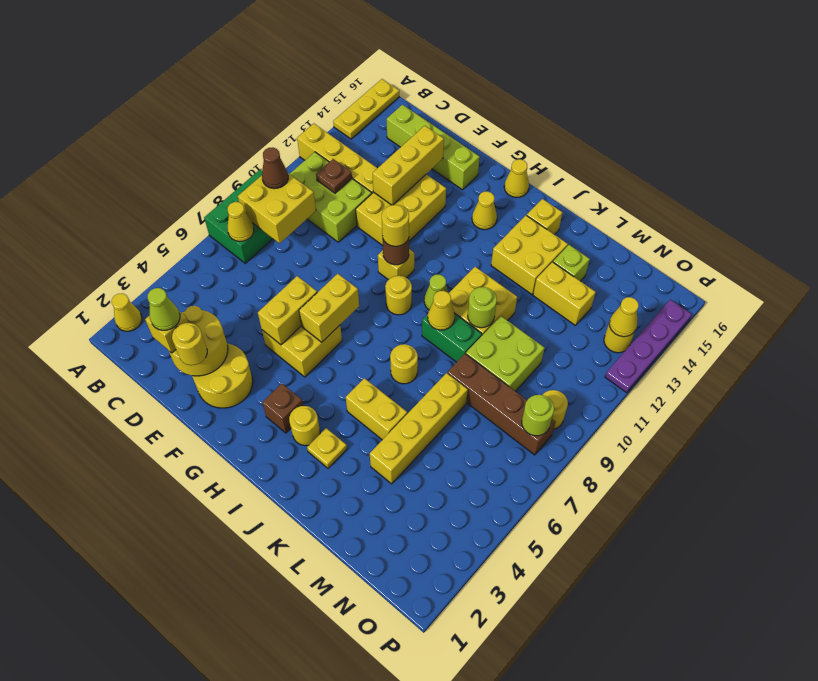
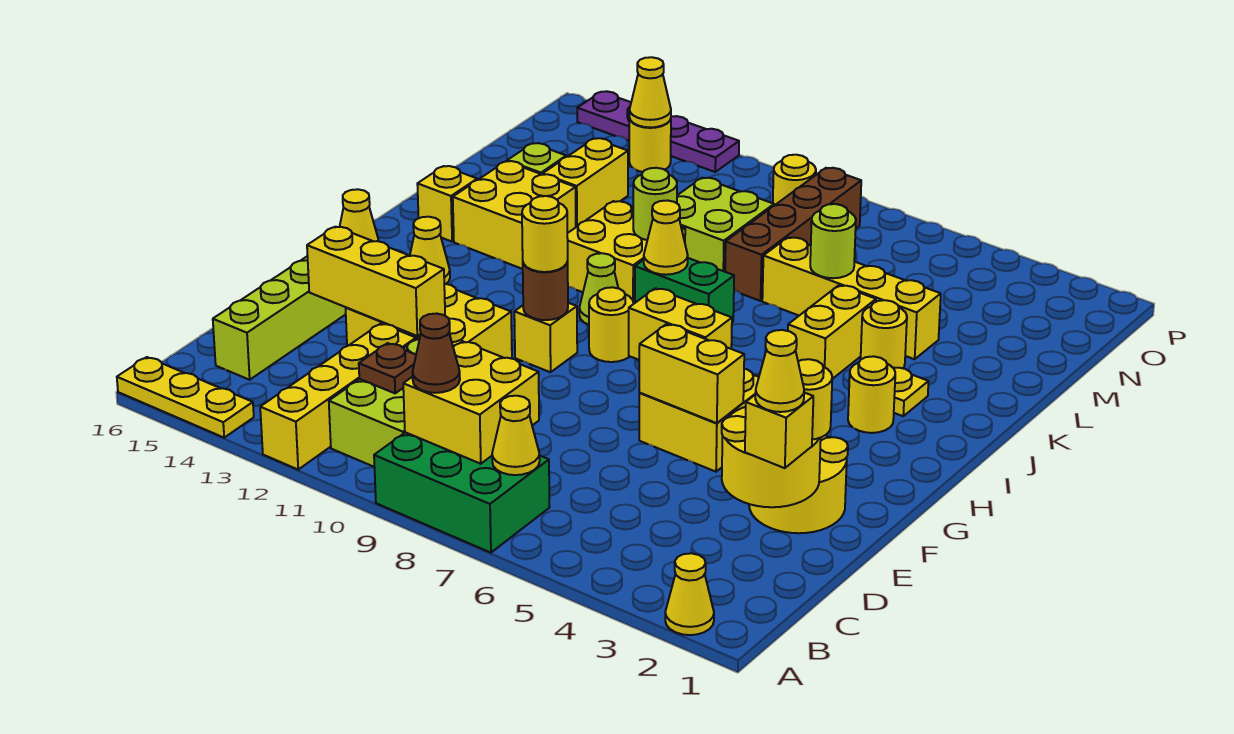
lime cone D2 level 4 -> yellow cone D2 level 4
brown brick H3 level 1 -> none
yellow round brick J7 level 1 -> yellow round brick K4 level 1
green brick J9:K9 level 1 -> green brick J8:J9 level 1
lime round brick O8 level 2 -> lime round brick L6 level 2

